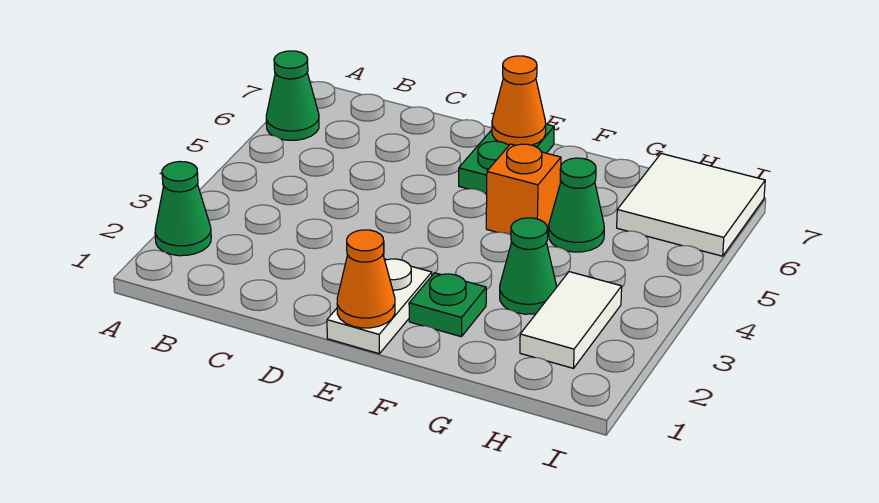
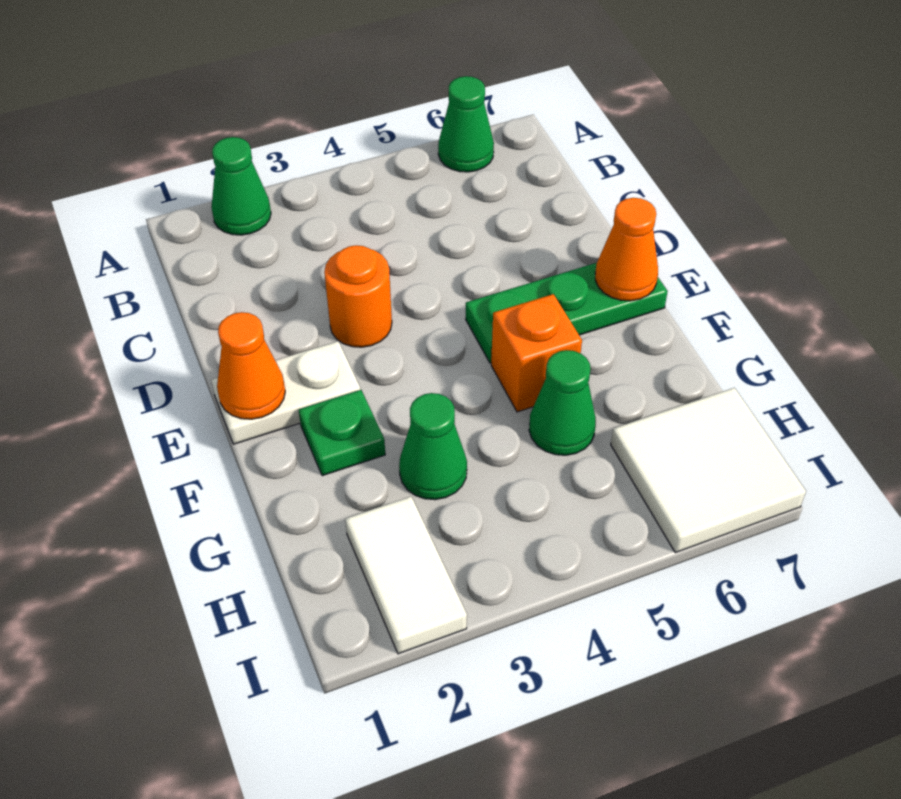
none -> orange round brick D3 level 1
green plate E6:E7 level 1 -> green plate E5:E7 level 1
white tile H2:H3 level 1 -> white tile H2:I2 level 1

